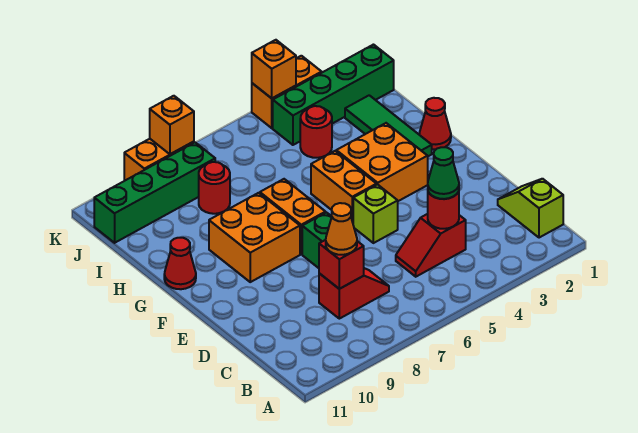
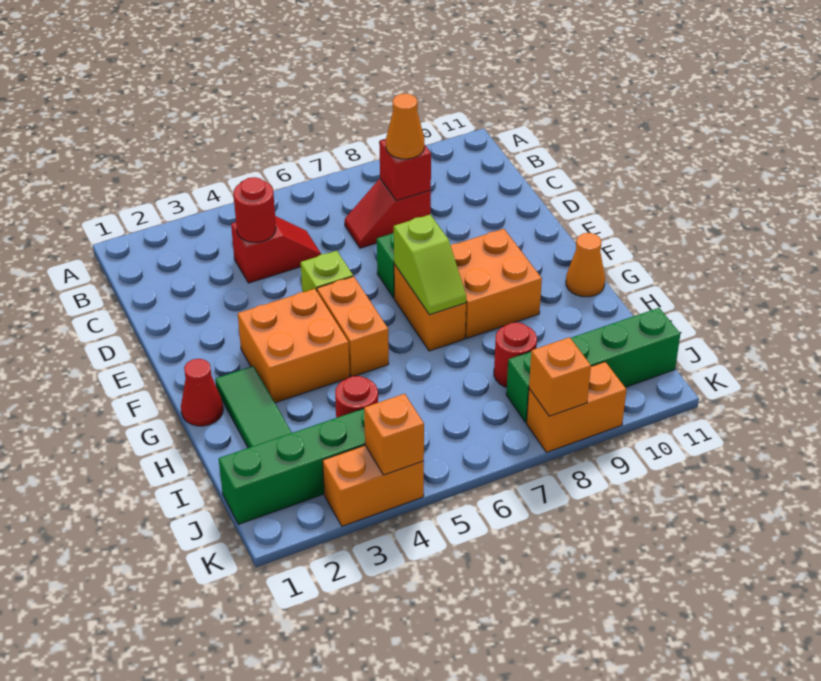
lime slope B1:C1 level 1 top B -> lime slope F7:G7 level 2 top F
green cone C4 level 3 -> none
red cone G11 level 1 -> orange cone G11 level 1

